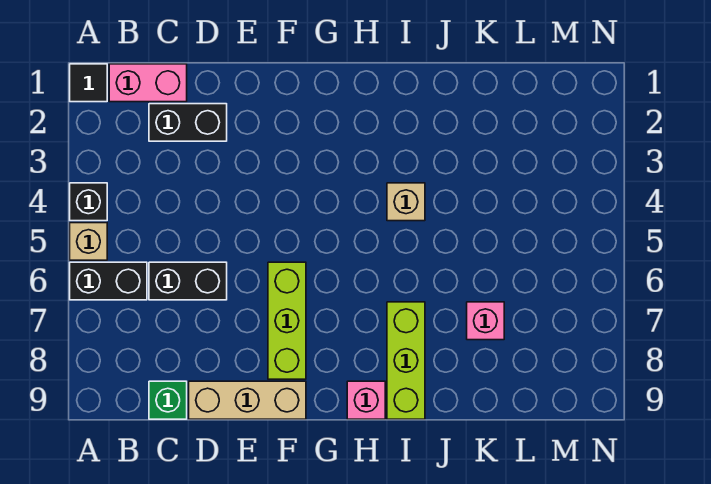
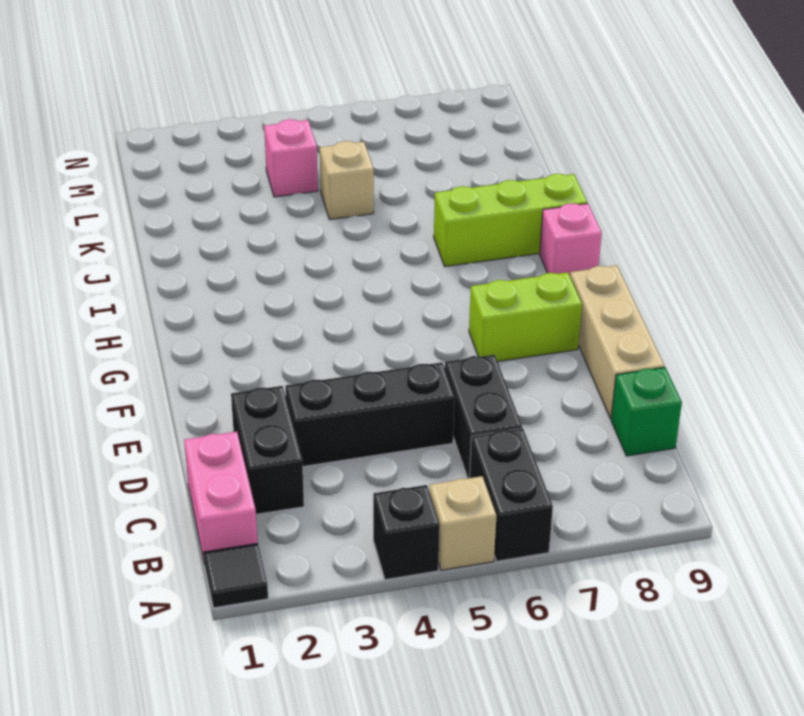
none -> black brick D3:D5 level 1
lime brick F6:F8 level 1 -> lime brick F7:F8 level 1
tan brick I4 level 1 -> tan brick K5 level 1
pink brick K7 level 1 -> pink brick L4 level 1

